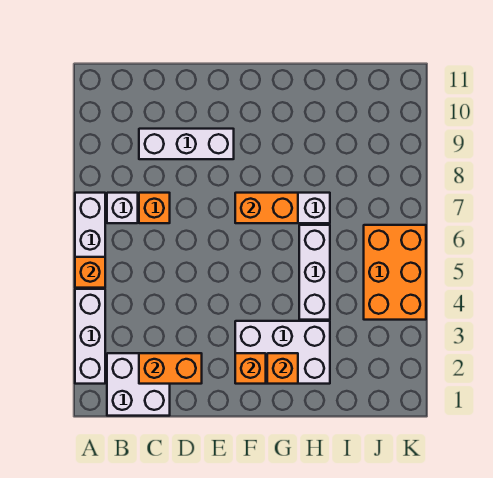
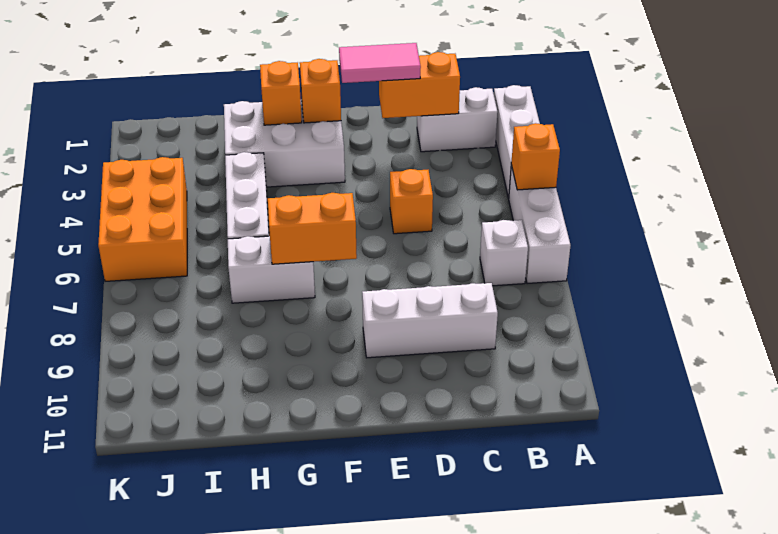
white brick B1:C2 level 1 -> white brick B2:C2 level 1
orange brick C7 level 1 -> orange brick D5 level 1
none -> pink tile D2:E2 level 3

